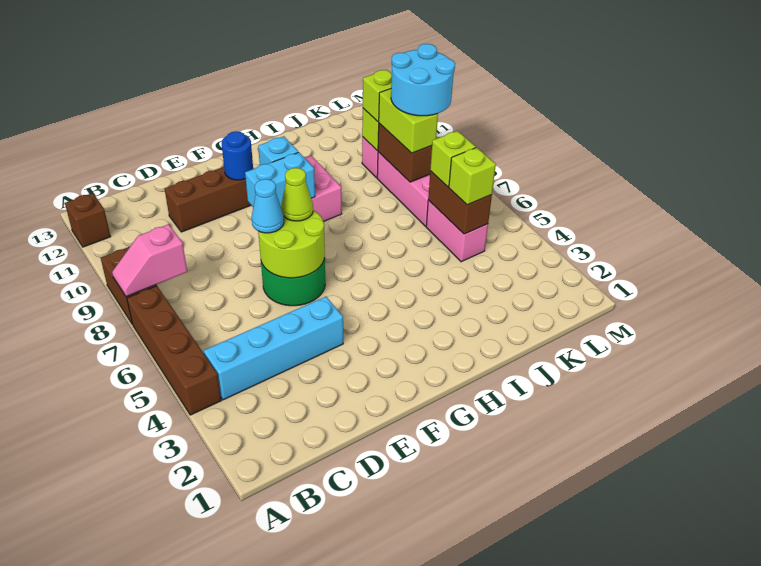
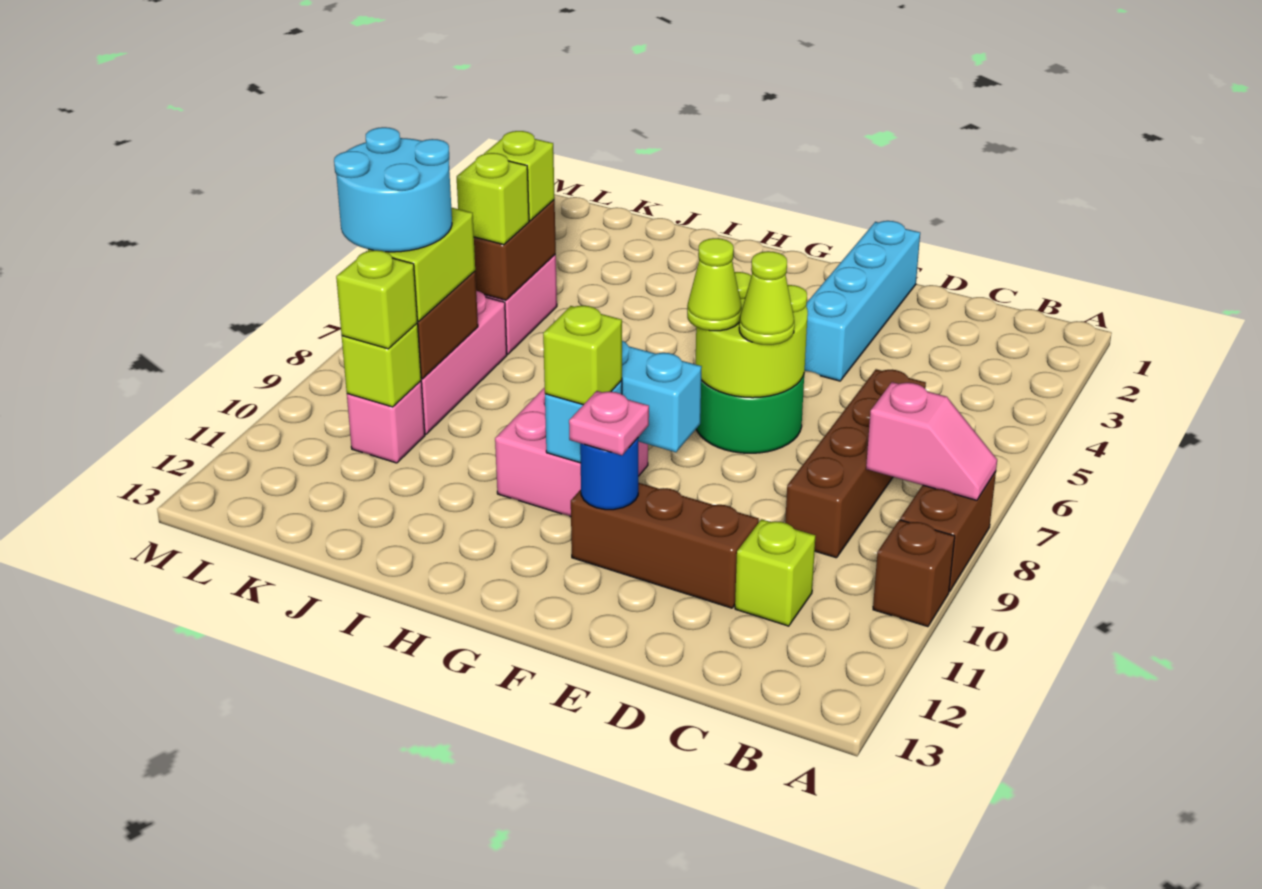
brown brick A4:A7 level 1 -> brown brick C6:C9 level 1
brown brick A12 level 1 -> brown brick A10 level 1
cyan brick B4:E4 level 1 -> cyan brick E1:E4 level 1
none -> lime brick C11 level 1
cyan cone E7 level 3 -> lime cone E7 level 3
none -> pink plate F11 level 3
none -> lime brick G10 level 3

